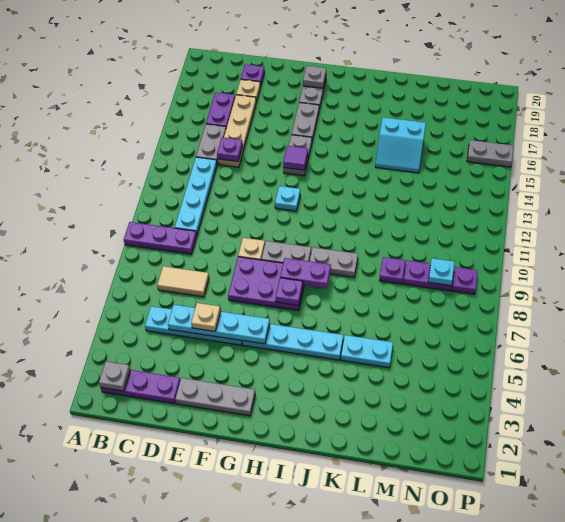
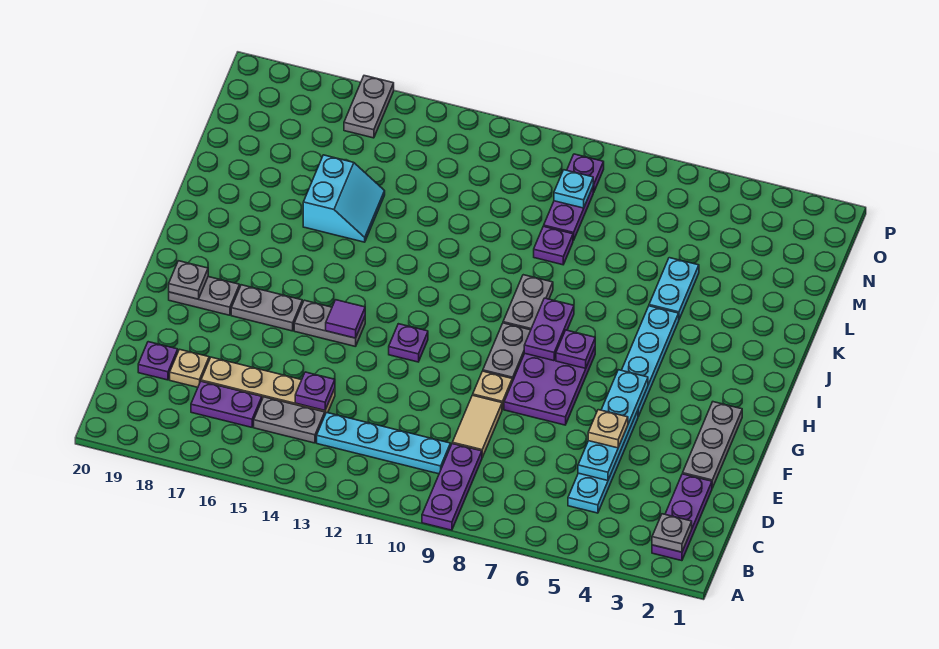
tan tile C7:D7 level 1 -> tan tile D9:E9 level 1
cyan plate G12 level 1 -> purple plate G12 level 1

